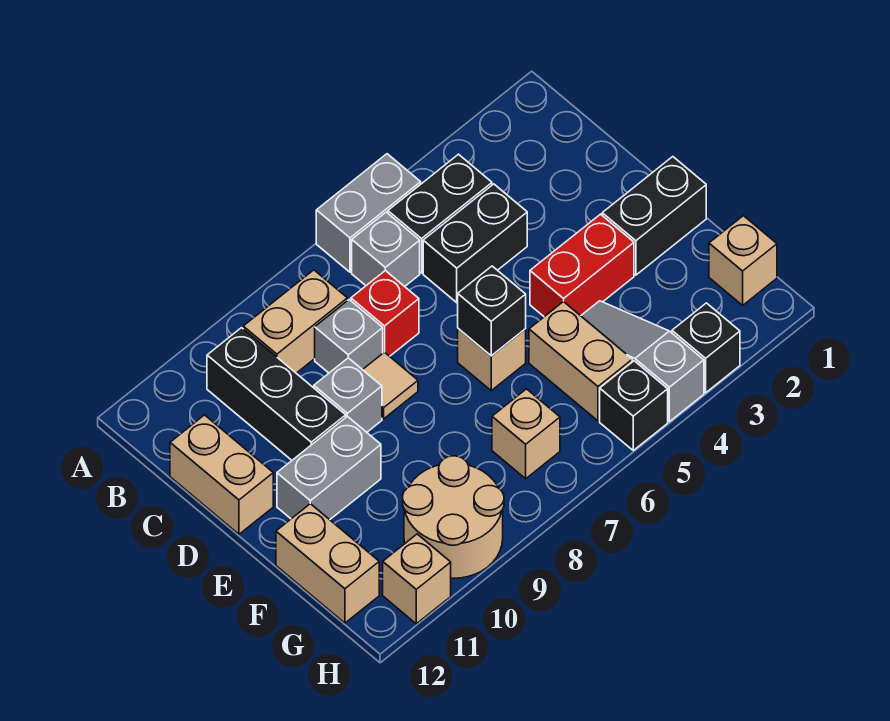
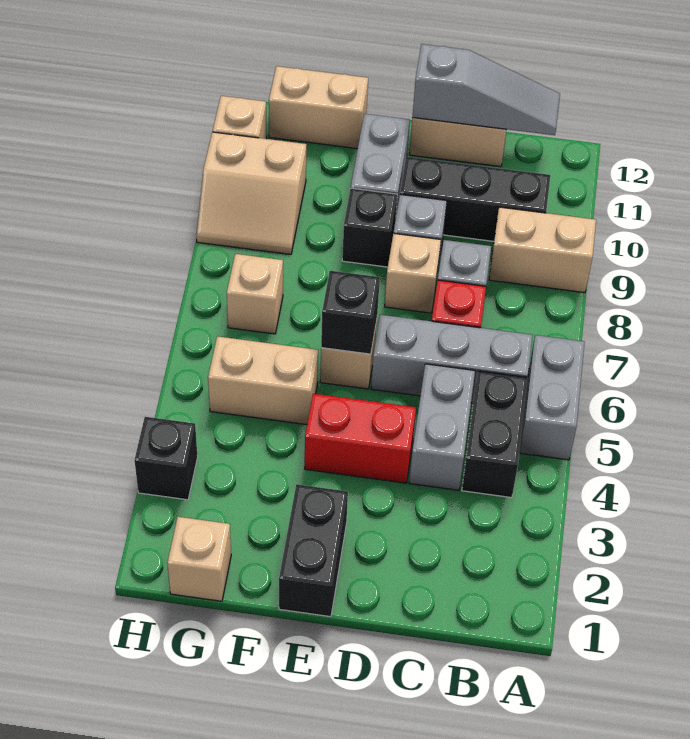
grey brick B6 level 1 -> grey brick B6:D6 level 1
tan brick B8:B9 level 1 -> tan brick A9:B9 level 1
black brick C4:C5 level 1 -> grey brick C4:C5 level 1
tan tile D8 level 1 -> tan brick D8 level 1
red brick E3:E4 level 1 -> red brick D4:E4 level 1
grey slope F4:H4 level 1 top H -> grey slope B12:D12 level 2 top D
tan round brick G9:H10 level 1 -> tan slope G9:H10 level 1 top 10
black brick H5 level 1 -> black brick E9 level 1

